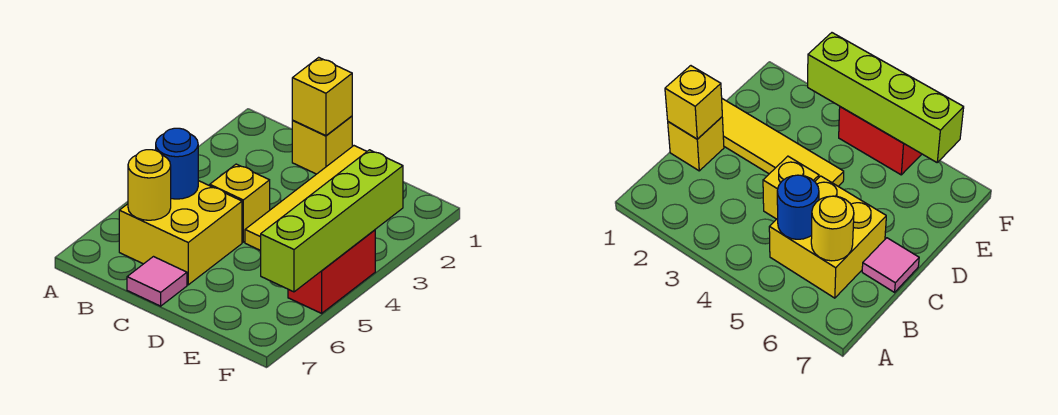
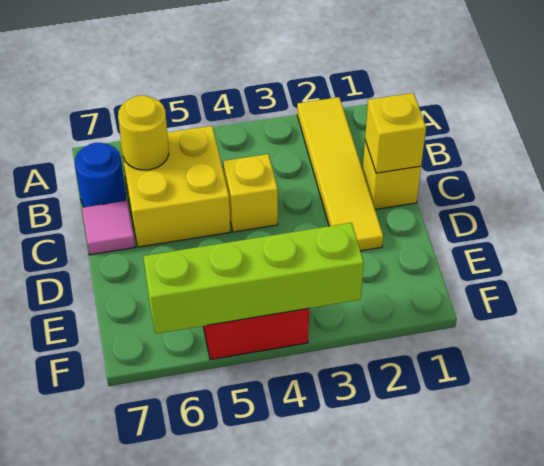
blue round brick B5 level 2 -> blue round brick B7 level 1
yellow tile D1:D4 level 1 -> yellow tile A2:D2 level 1

